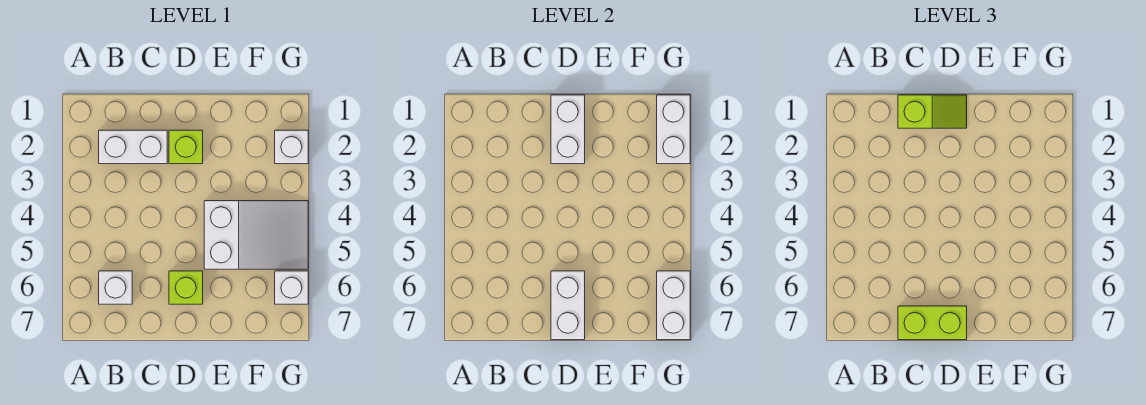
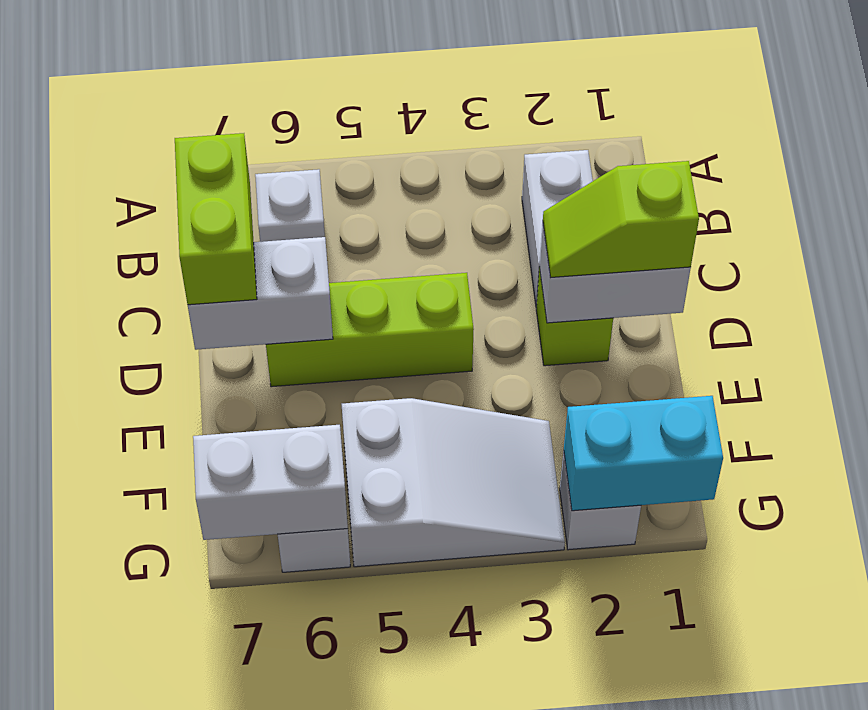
lime slope C1:D1 level 3 top C -> lime slope D1:D2 level 3 top 1
lime brick D6 level 1 -> lime brick D4:D6 level 1
white slope E4:G5 level 1 top E -> white slope F3:G5 level 1 top 5
white brick G1:G2 level 2 -> cyan brick G1:G2 level 2

